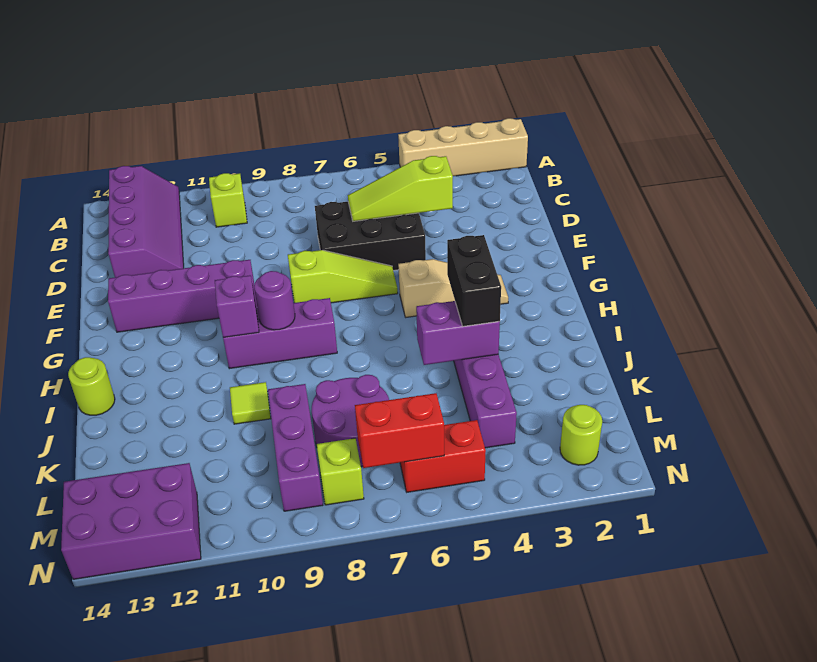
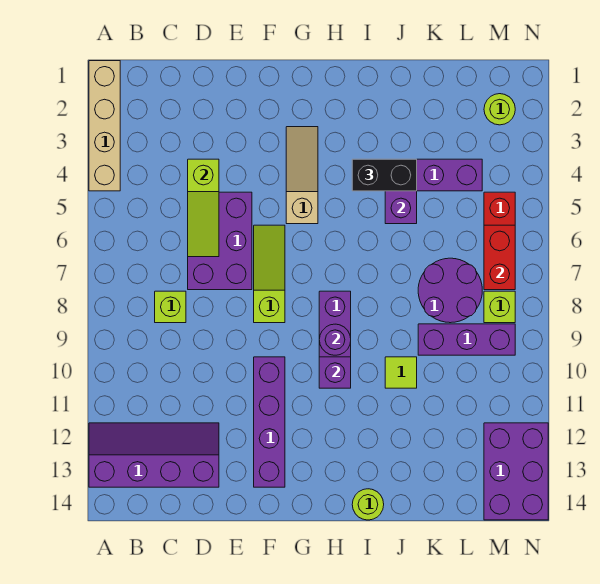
lime brick B10 level 1 -> lime brick C8 level 1
black brick D5:E7 level 1 -> purple brick D5:E7 level 1

